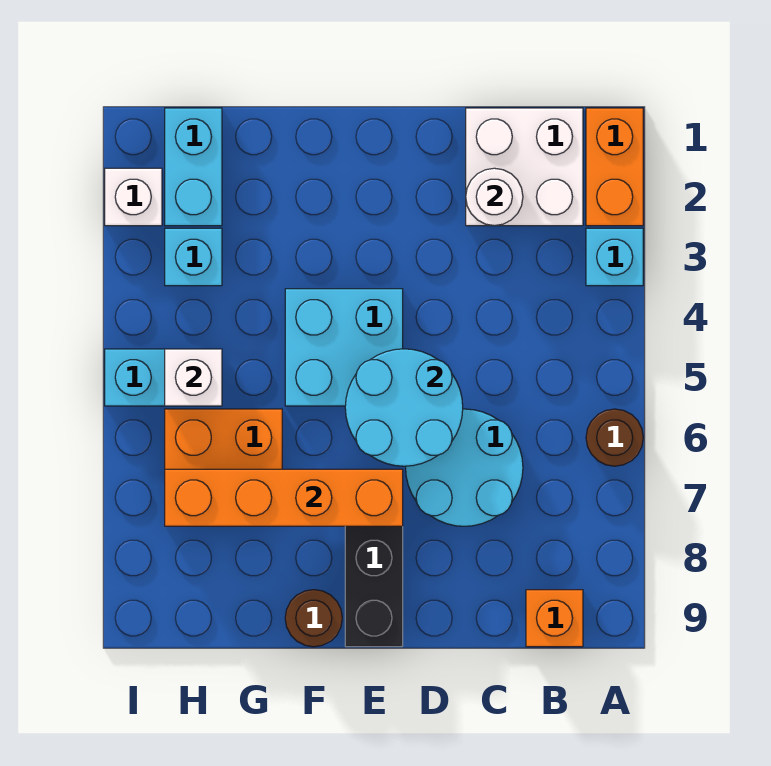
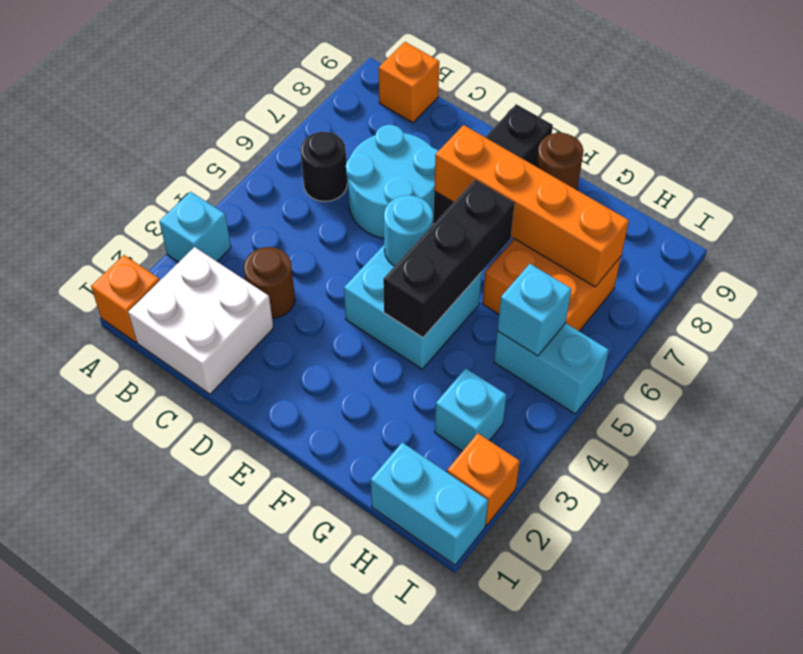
orange brick A1:A2 level 1 -> orange brick A1 level 1
brown round brick A6 level 1 -> brown round brick C3 level 1
none -> black round brick B6 level 1
white round brick C2 level 2 -> none
cyan round brick D5:E6 level 2 -> cyan round brick E5 level 2
none -> black brick F4:F6 level 2
cyan brick H1:H2 level 1 -> cyan brick H1:I1 level 1
white brick H5 level 2 -> cyan brick H5 level 2
white brick I2 level 1 -> orange brick I2 level 1

